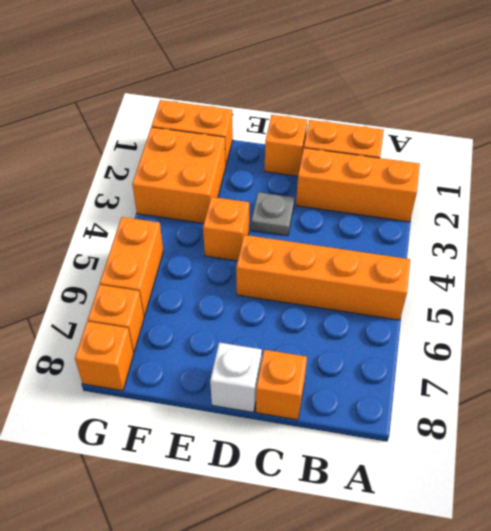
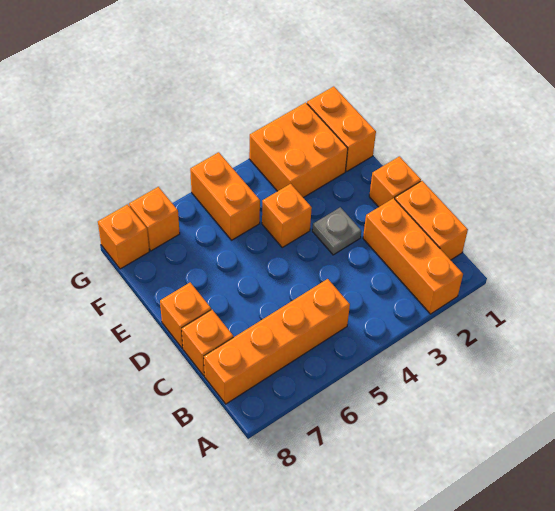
orange brick A5:D5 level 1 -> orange brick B5:B8 level 1
white brick D8 level 1 -> orange brick D8 level 1
orange brick G5:G6 level 1 -> orange brick F5:G5 level 1

